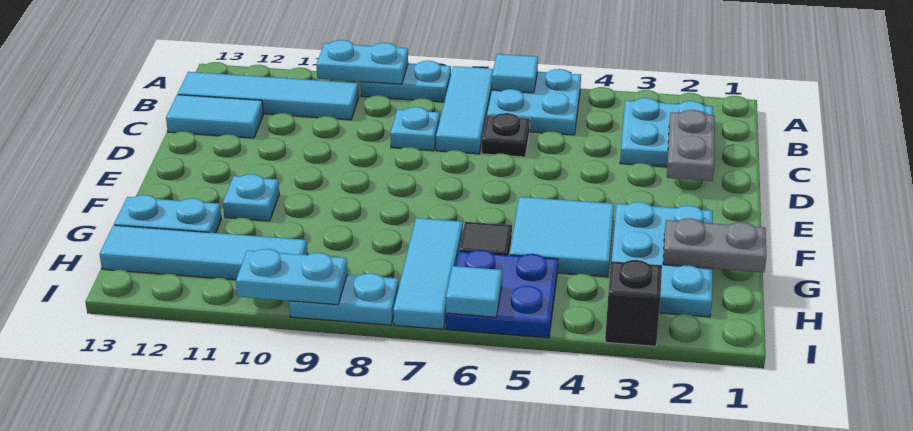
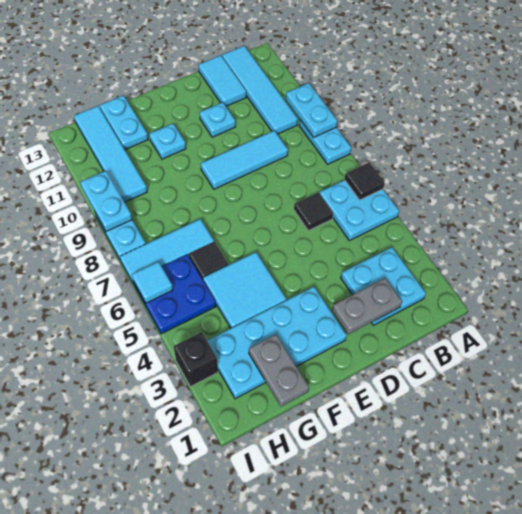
cyan tile A6 level 2 -> black tile A6 level 2
cyan tile A7:C7 level 1 -> cyan tile C9:E9 level 1
black plate C6 level 1 -> black tile C6 level 1
cyan plate C8 level 1 -> cyan plate D11 level 1
cyan plate F2:H3 level 1 -> cyan plate E2:H3 level 1

